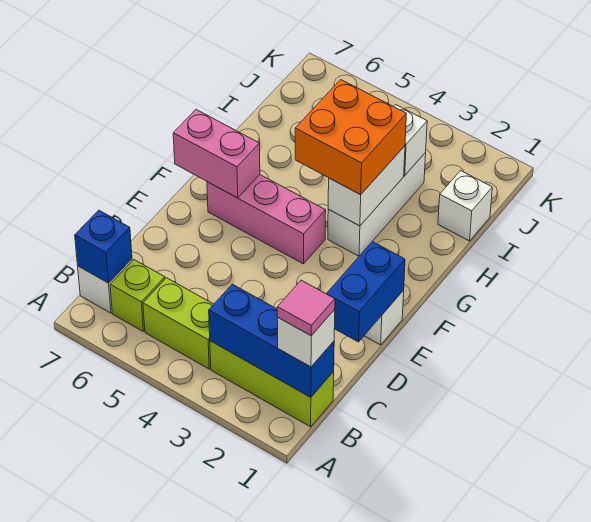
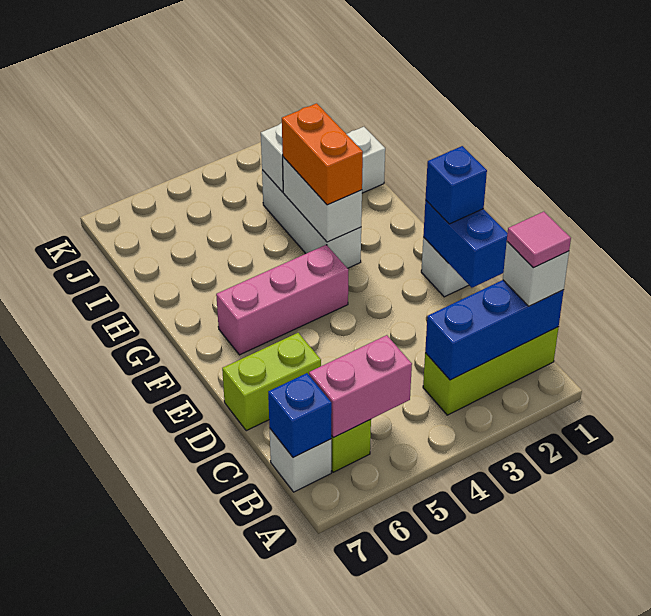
lime brick B4:B5 level 1 -> lime brick D6:D7 level 1
none -> blue brick E1 level 3
pink brick F6:F7 level 2 -> pink brick B5:B6 level 2
orange brick G3:H4 level 3 -> orange brick G3:H3 level 3

